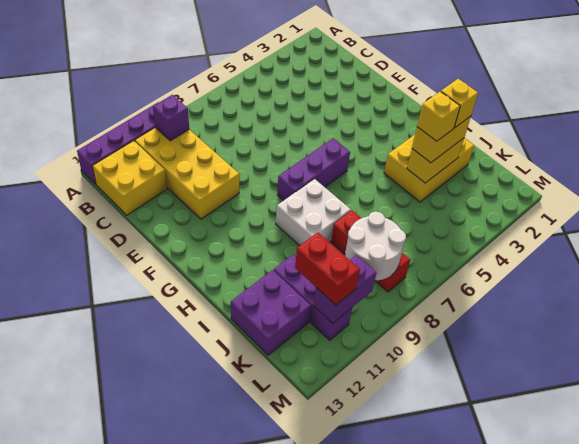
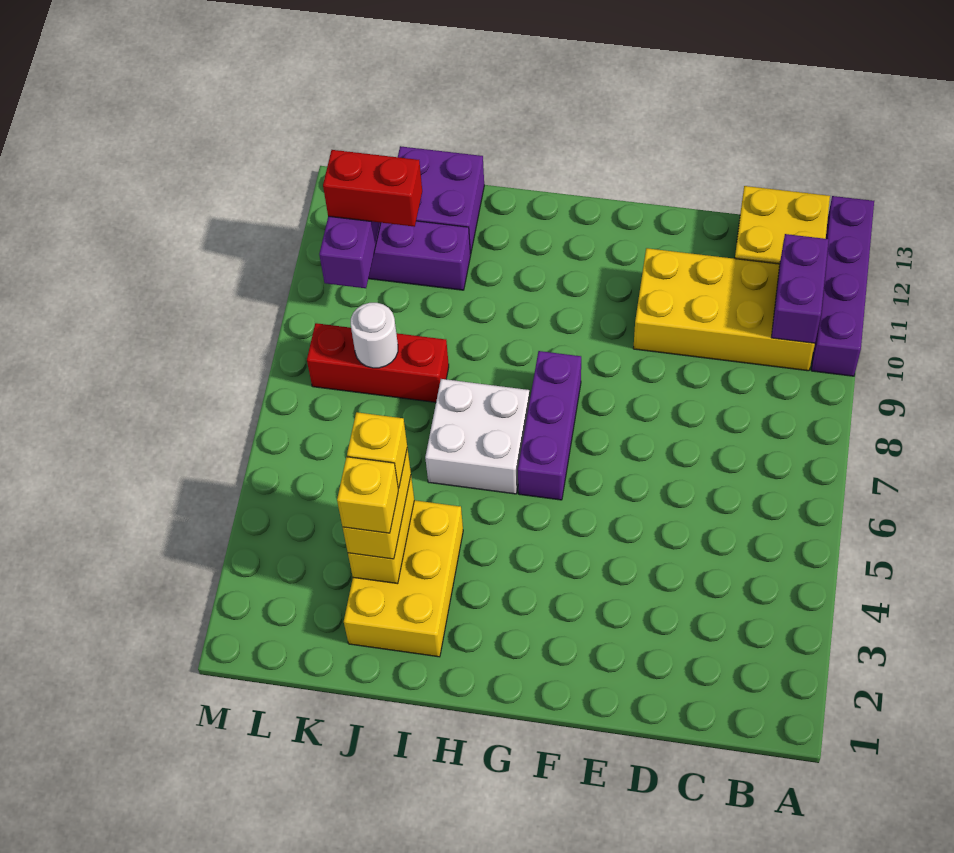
purple brick B10 level 2 -> purple brick B10:B11 level 2
white brick H8:I9 level 1 -> white brick H6:I7 level 1
white round brick K8:L9 level 2 -> white round brick K8 level 2

